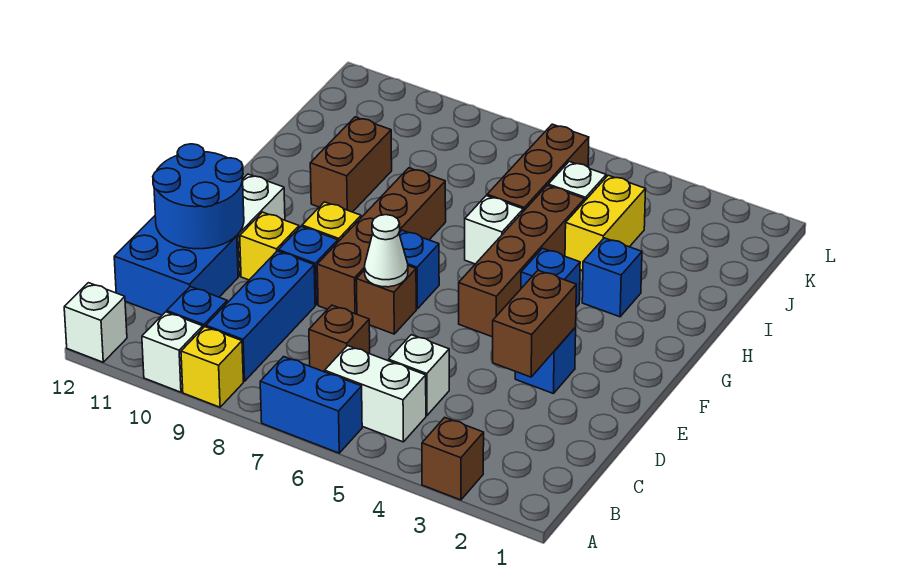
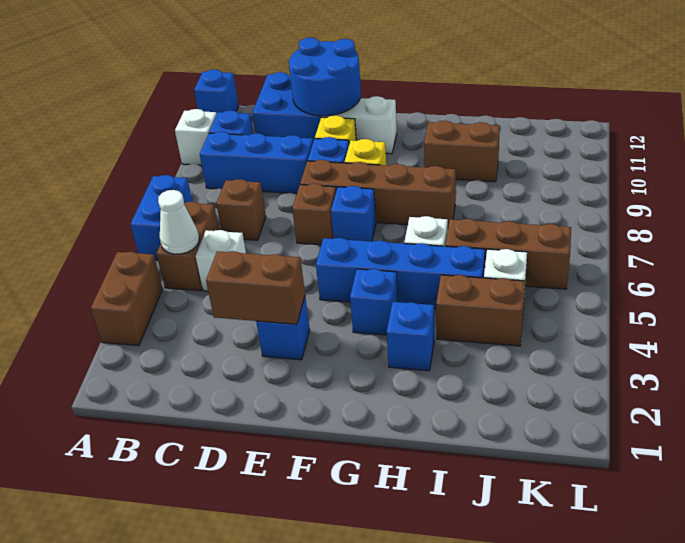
brown brick A3 level 1 -> brown brick A3:A4 level 1
yellow brick A9 level 1 -> none
white brick A12 level 1 -> blue brick A12 level 1
white brick B5:B6 level 1 -> brown brick B5:B6 level 1
white cone E7 level 2 -> white cone B5 level 2
brown brick F5:I5 level 1 -> blue brick F5:I5 level 1
yellow brick I4:J4 level 1 -> brown brick I4:J4 level 1

